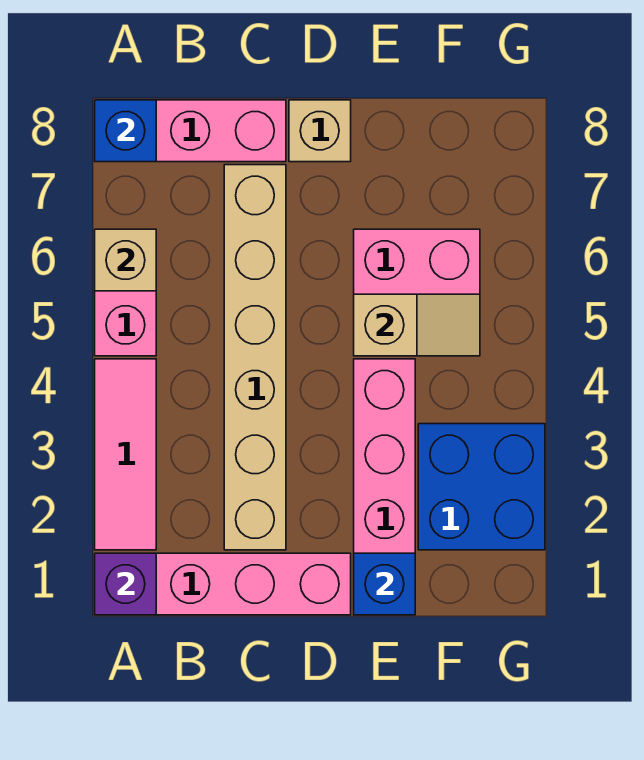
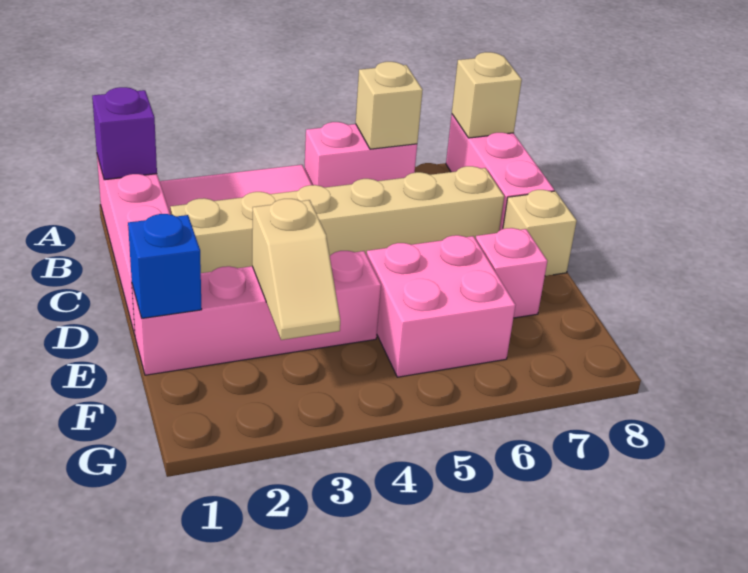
blue brick A8 level 2 -> tan brick A8 level 2
tan slope E5:F5 level 2 top E -> tan slope E3:F3 level 2 top E
none -> pink brick E7 level 1
blue brick F2:G3 level 1 -> none

